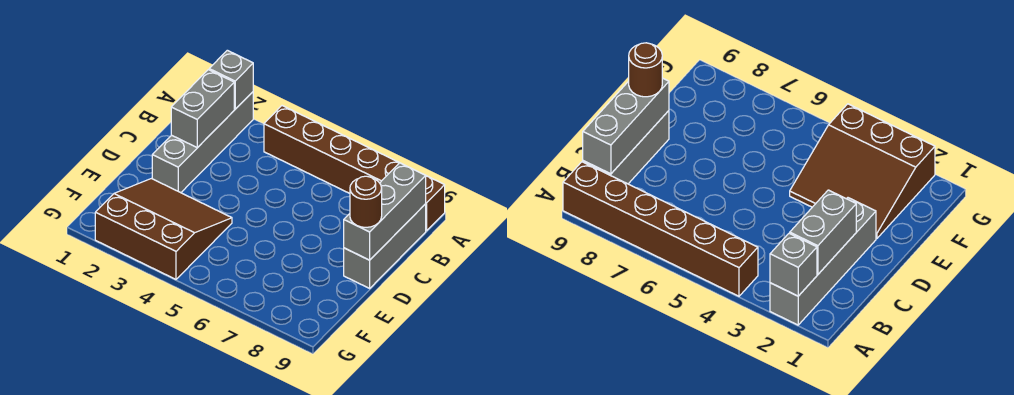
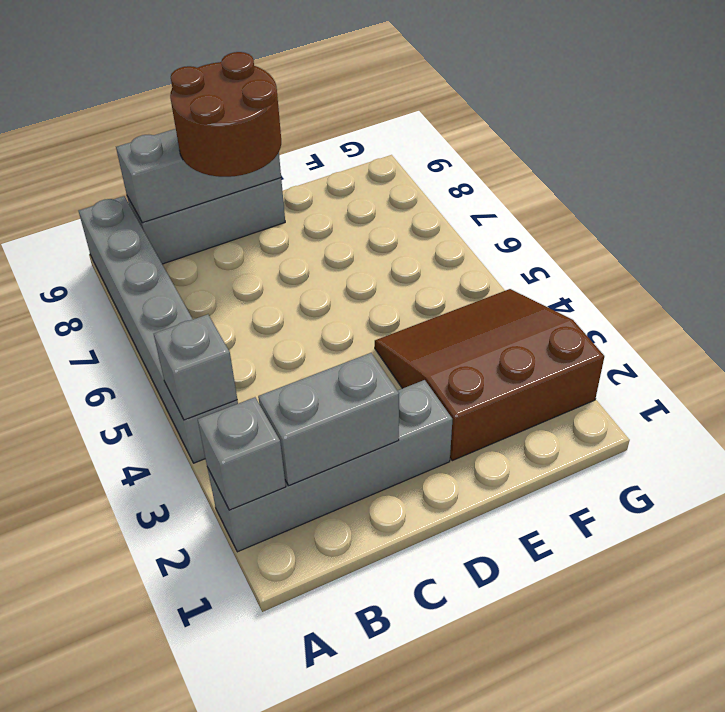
brown brick A4:A9 level 1 -> grey brick A4:A9 level 1
none -> grey brick A4 level 2
brown round brick D9 level 3 -> brown round brick C8:D9 level 3
brown slope E2:G4 level 1 top G -> brown slope E2:G4 level 1 top 2

